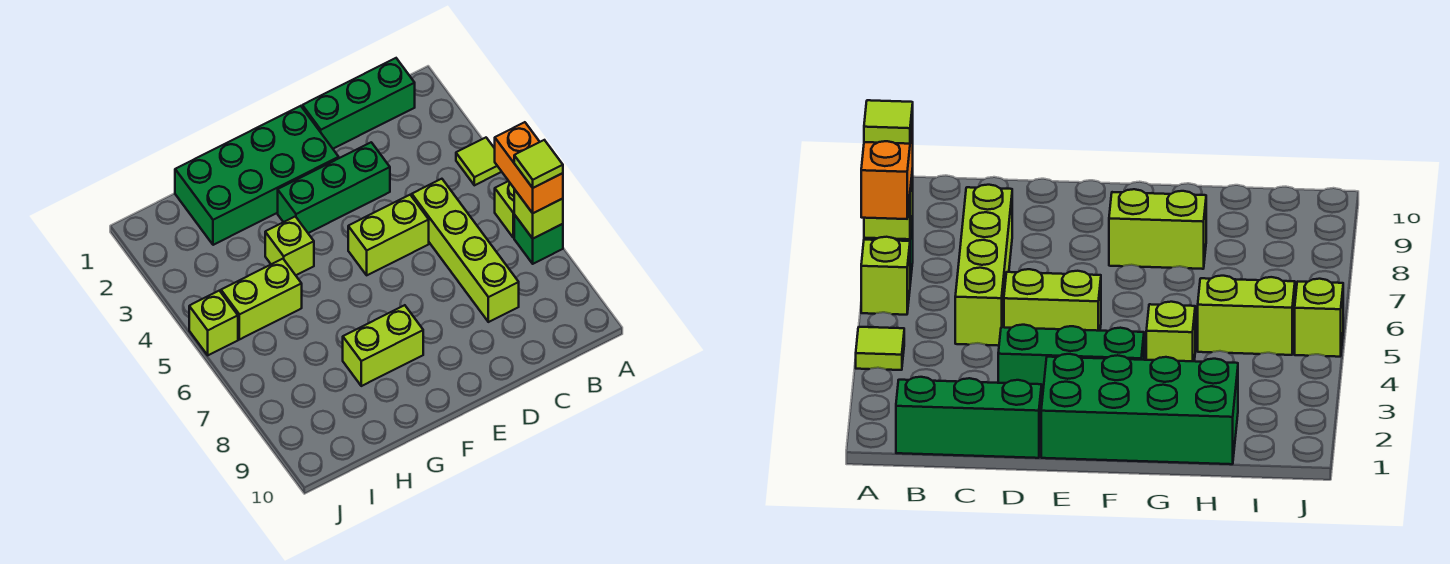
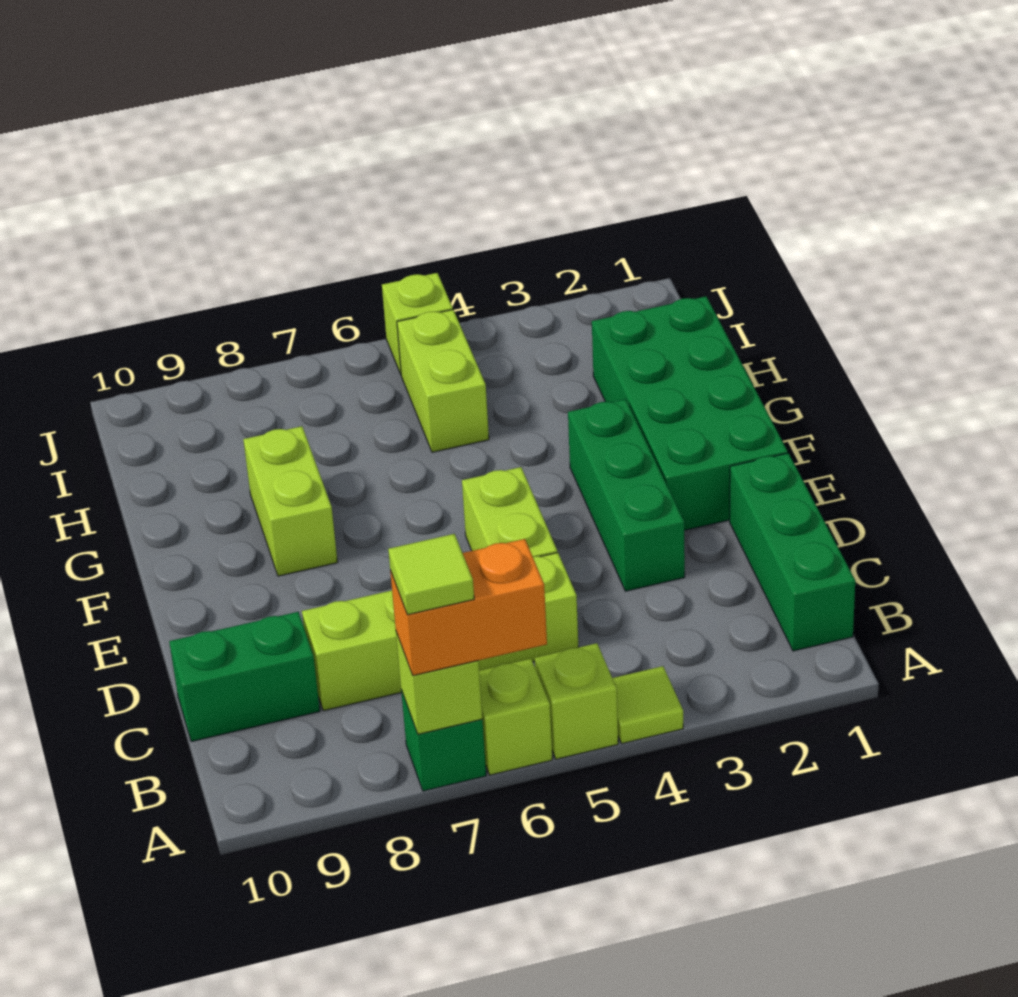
none -> green brick C9:C10 level 1
lime brick G4 level 1 -> lime brick A5 level 1

